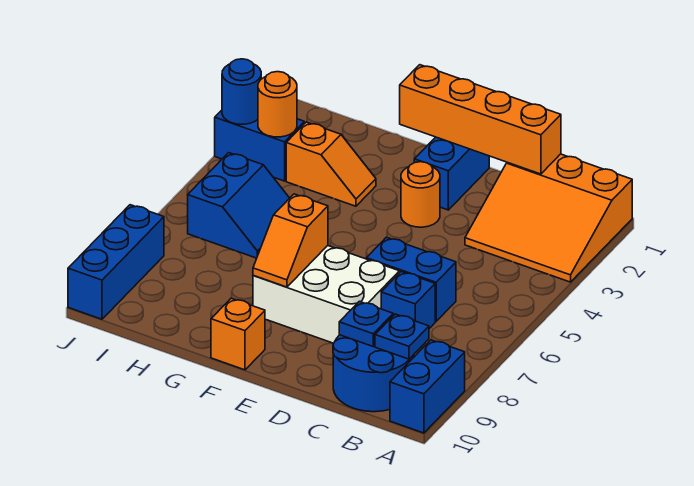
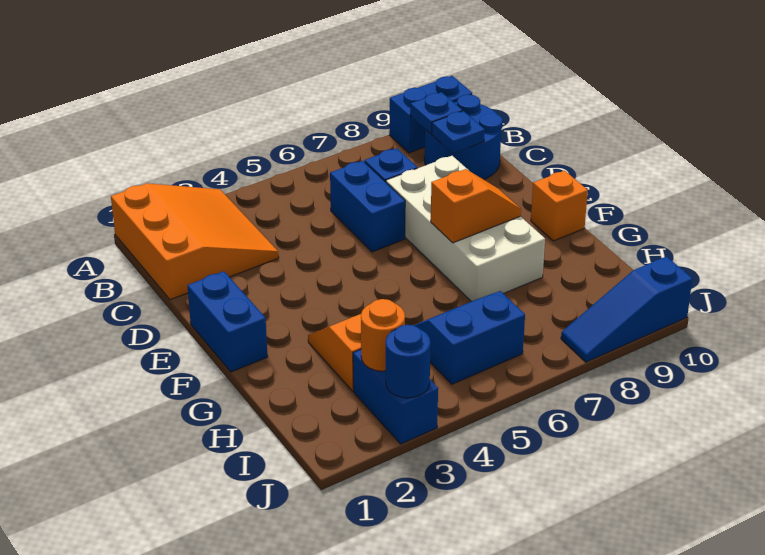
orange brick C1:F1 level 2 -> none
white brick D7:F8 level 1 -> white brick D7:G8 level 1
blue brick E1:E2 level 1 -> blue brick E1:F1 level 1
orange round brick E3 level 1 -> none
blue brick J8:J10 level 1 -> blue slope J8:J10 level 1 top 10

